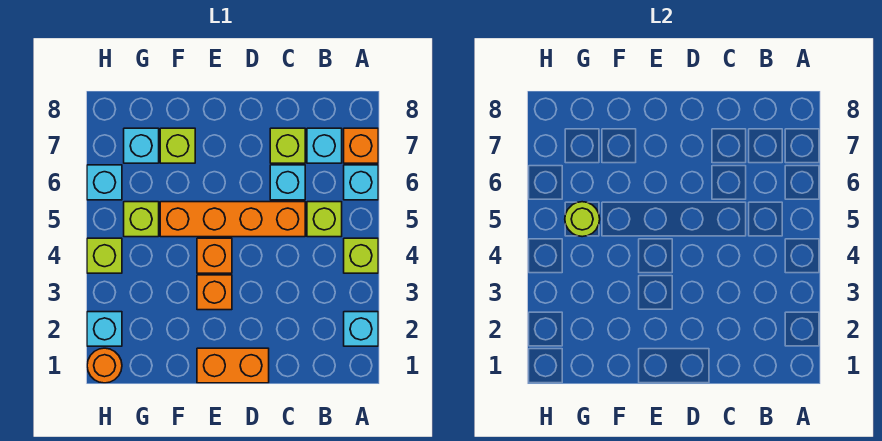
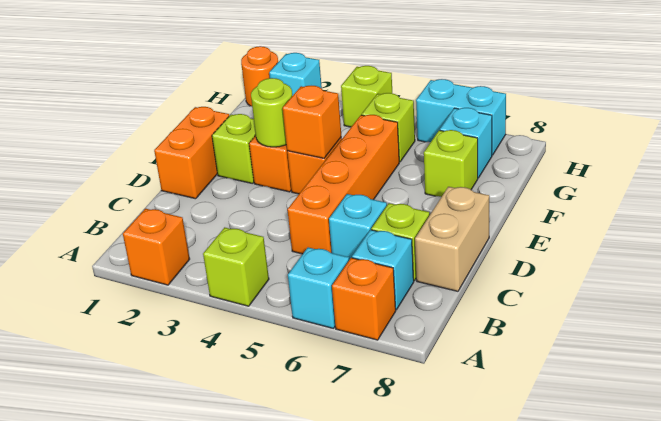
cyan brick A2 level 1 -> orange brick A2 level 1
lime brick B5 level 1 -> lime brick E2 level 1
none -> tan brick C8:D8 level 1
none -> orange brick E4 level 2
lime round brick G5 level 2 -> lime round brick E3 level 2
cyan brick H6 level 1 -> cyan brick H6:H7 level 1

